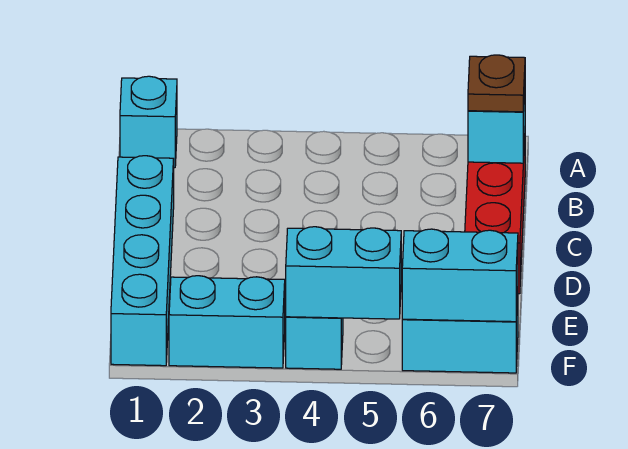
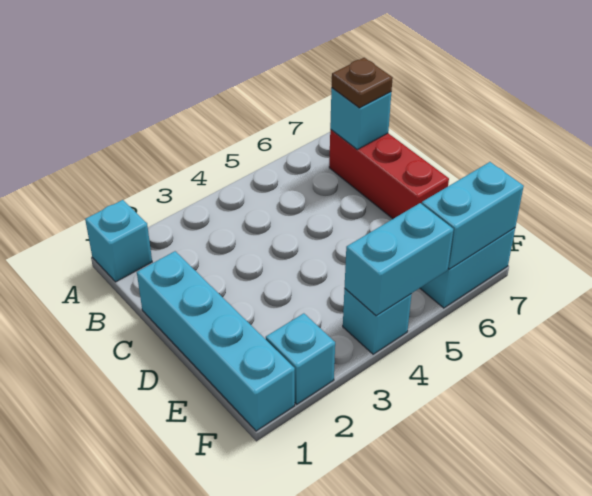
cyan brick F2:F3 level 1 -> cyan brick F2 level 1

